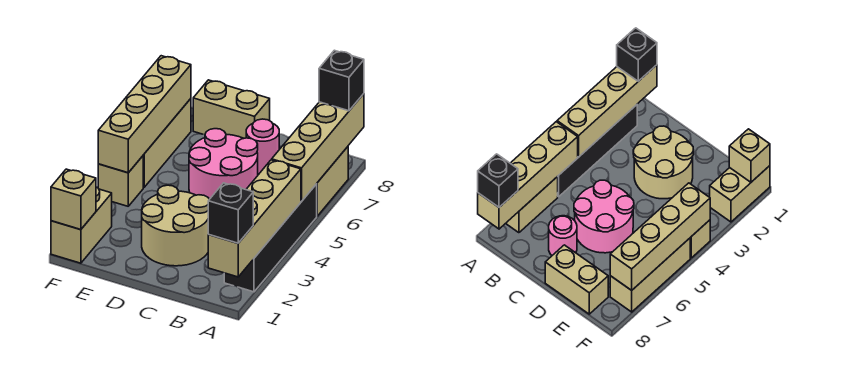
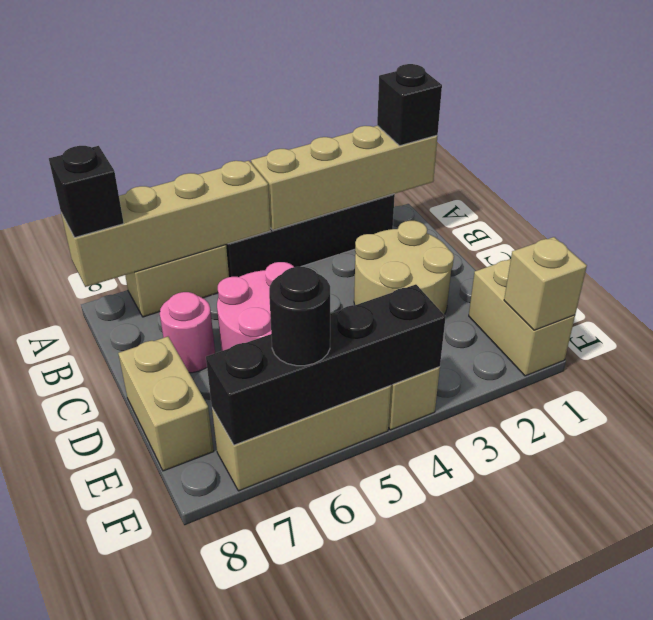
tan brick F1:F2 level 1 -> tan brick E1:F1 level 1
tan brick F4:F7 level 2 -> black brick F4:F7 level 2
none -> black round brick F6 level 3

